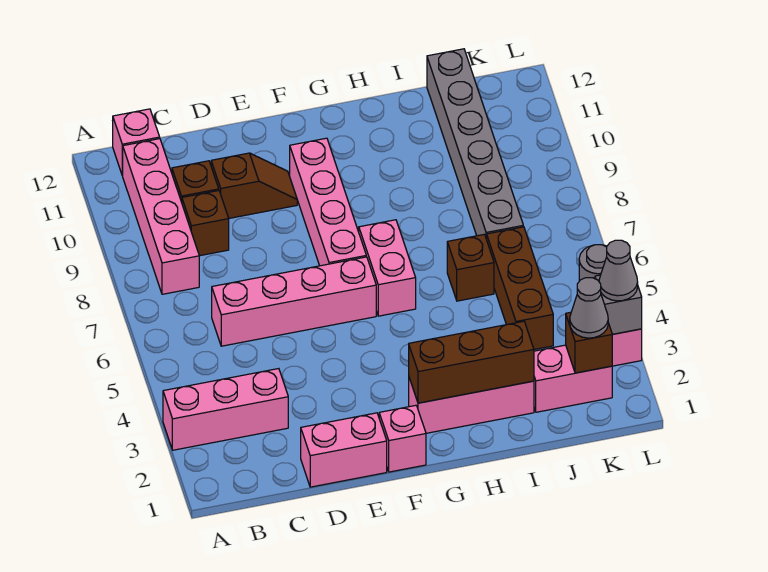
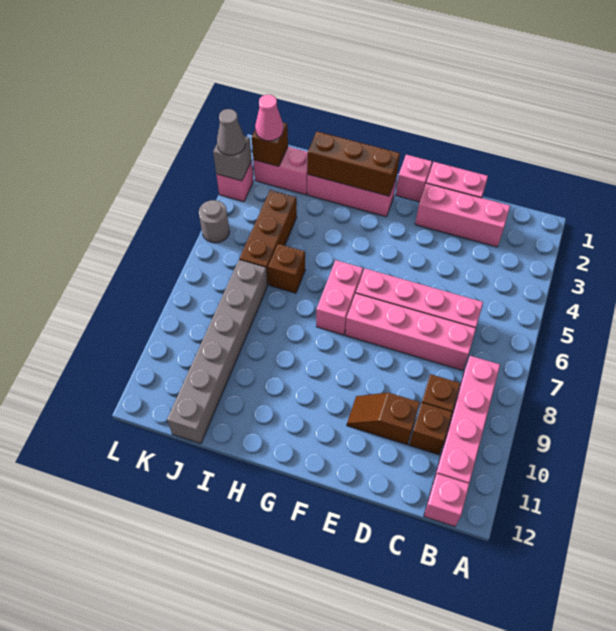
pink brick A3:C3 level 1 -> pink brick C2:E2 level 1
pink brick F7:F10 level 1 -> pink brick C7:F7 level 1
grey cone K2 level 3 -> pink cone K2 level 3

